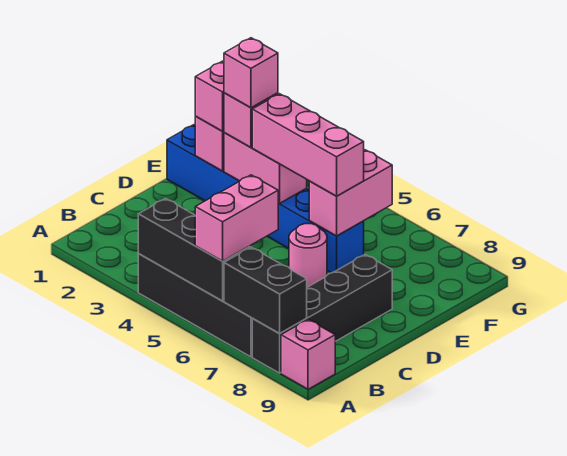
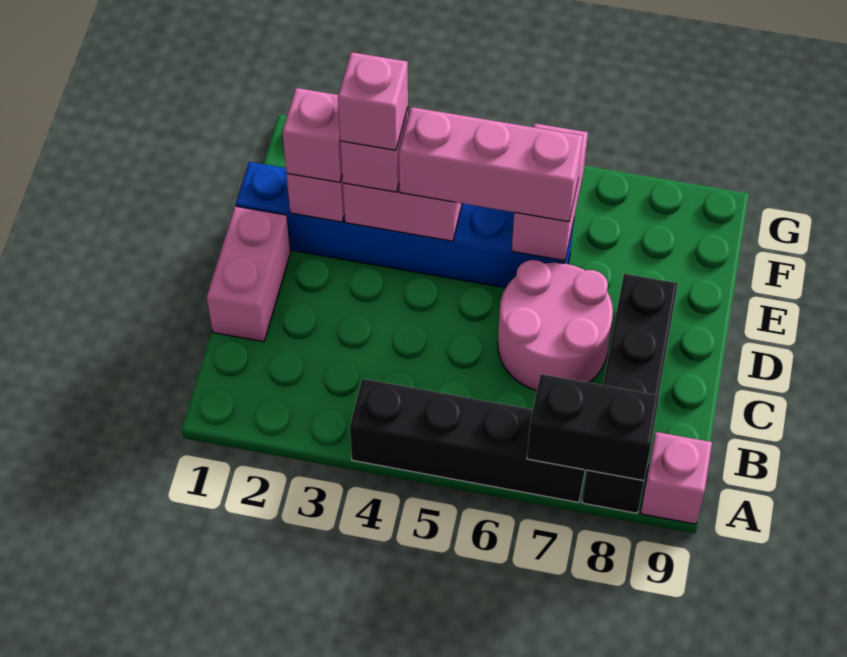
black brick A4:A6 level 2 -> none
pink brick A6:B6 level 3 -> pink brick C1:D1 level 1
pink round brick D6 level 1 -> pink round brick C6:D7 level 1

